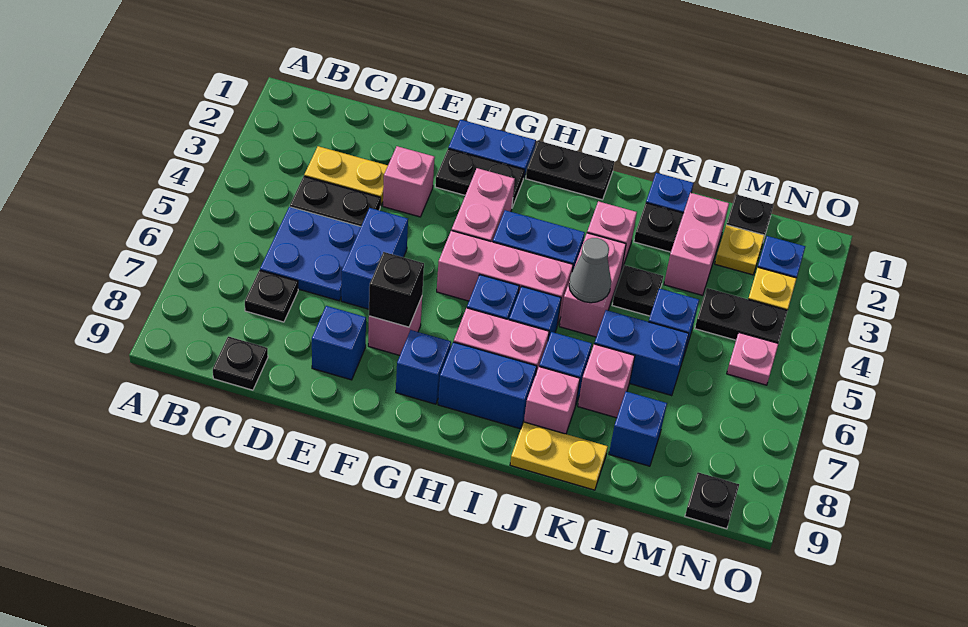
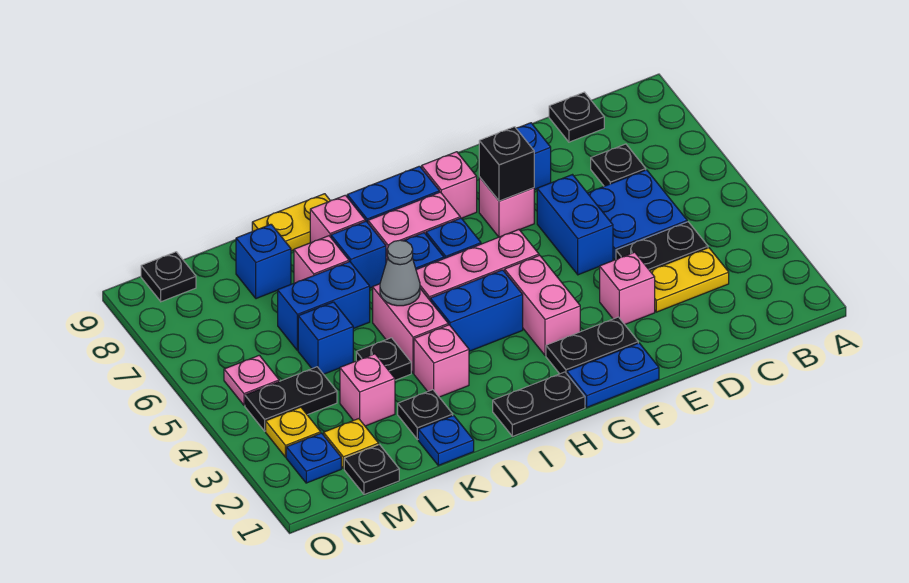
blue brick G8 level 1 -> pink brick G8 level 1
pink brick L2:L3 level 1 -> pink brick L3 level 1

